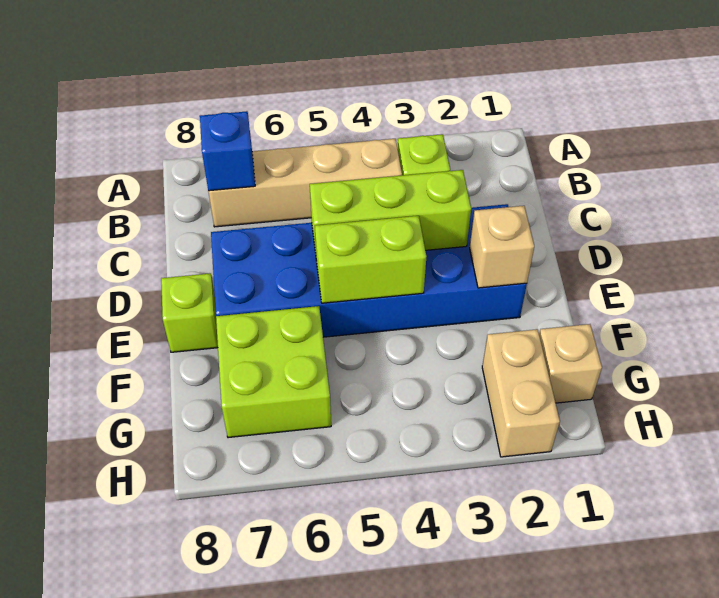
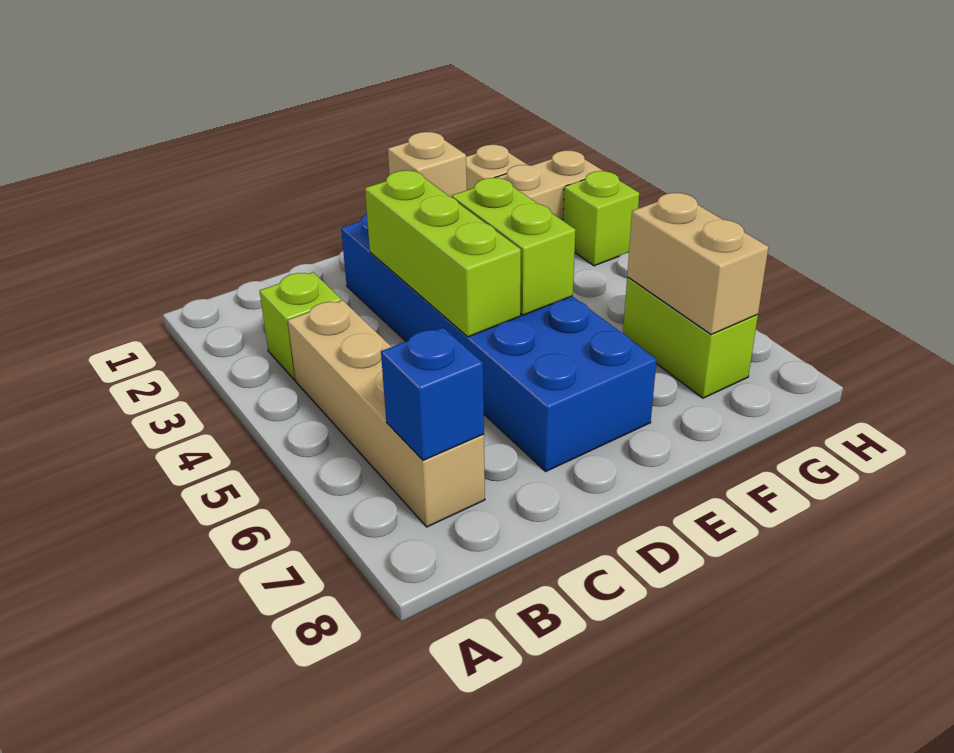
lime brick E8 level 1 -> lime brick H3 level 1
lime brick F6:G7 level 1 -> lime brick G6:G7 level 1
none -> tan brick G6:G7 level 2

